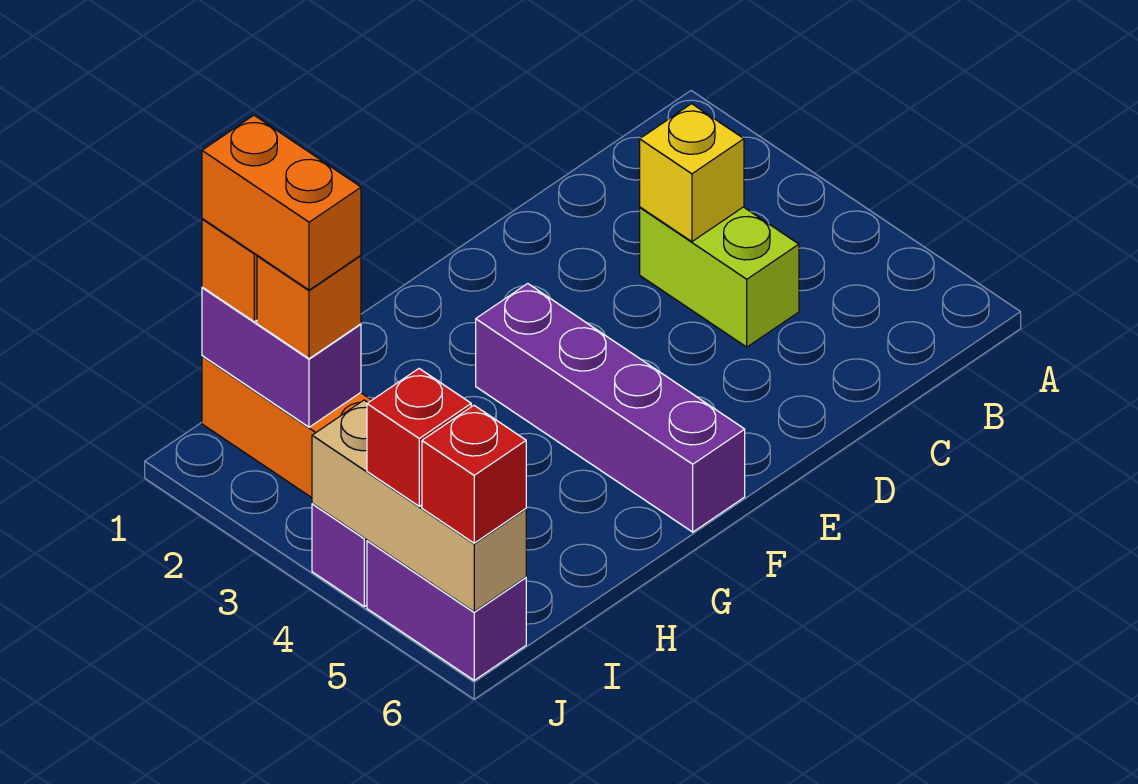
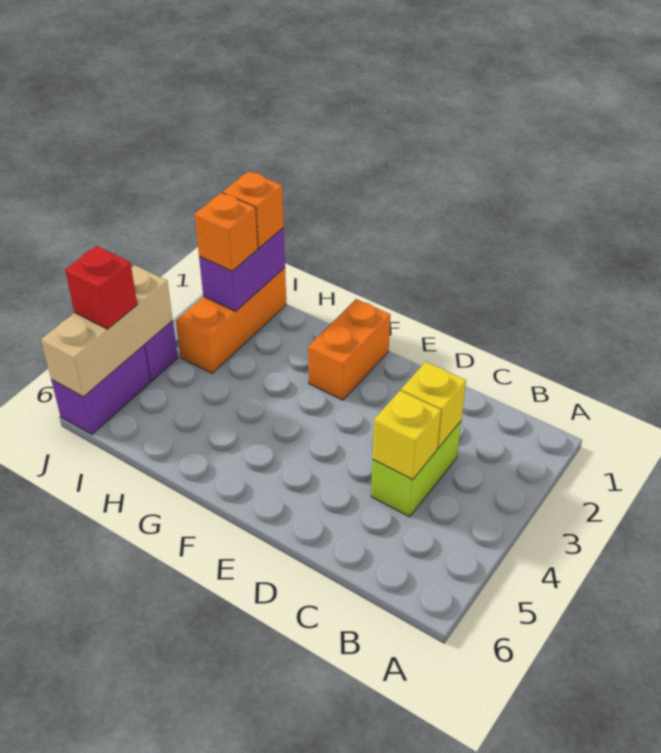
none -> yellow brick C4 level 2
purple brick F3:F6 level 1 -> none
orange brick I1:I2 level 4 -> orange brick F1:F2 level 1
red brick J6 level 3 -> none

